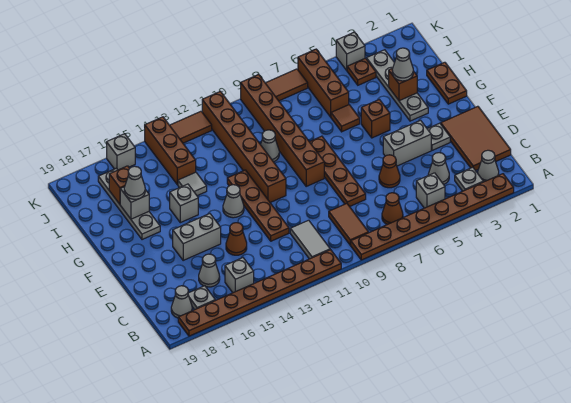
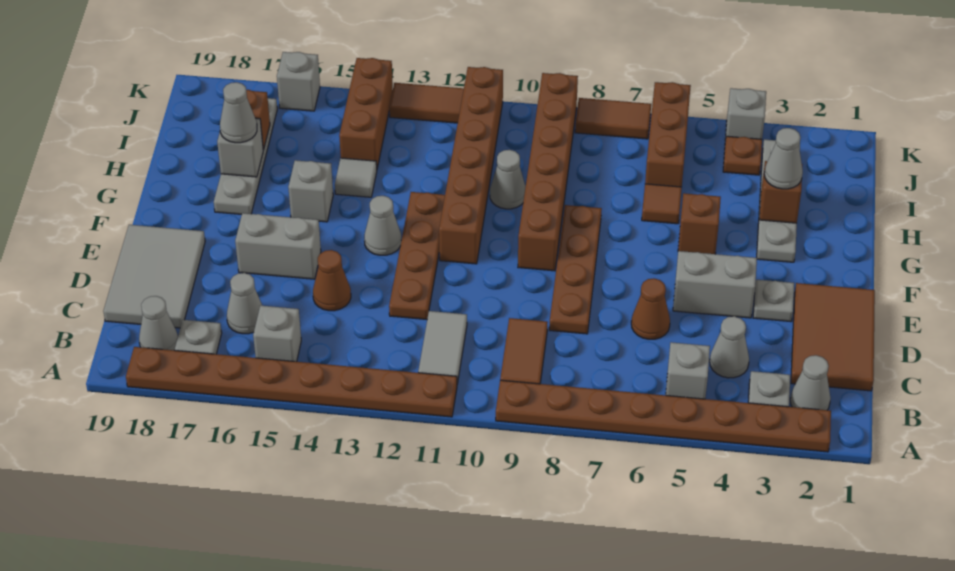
brown cone B7 level 1 -> none
none -> grey tile C18:E19 level 1
brown plate G1:H1 level 1 -> none

